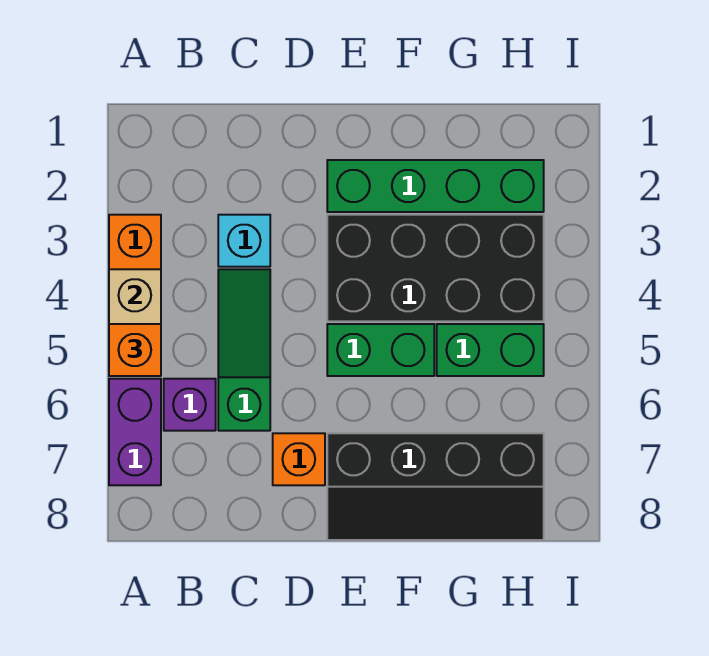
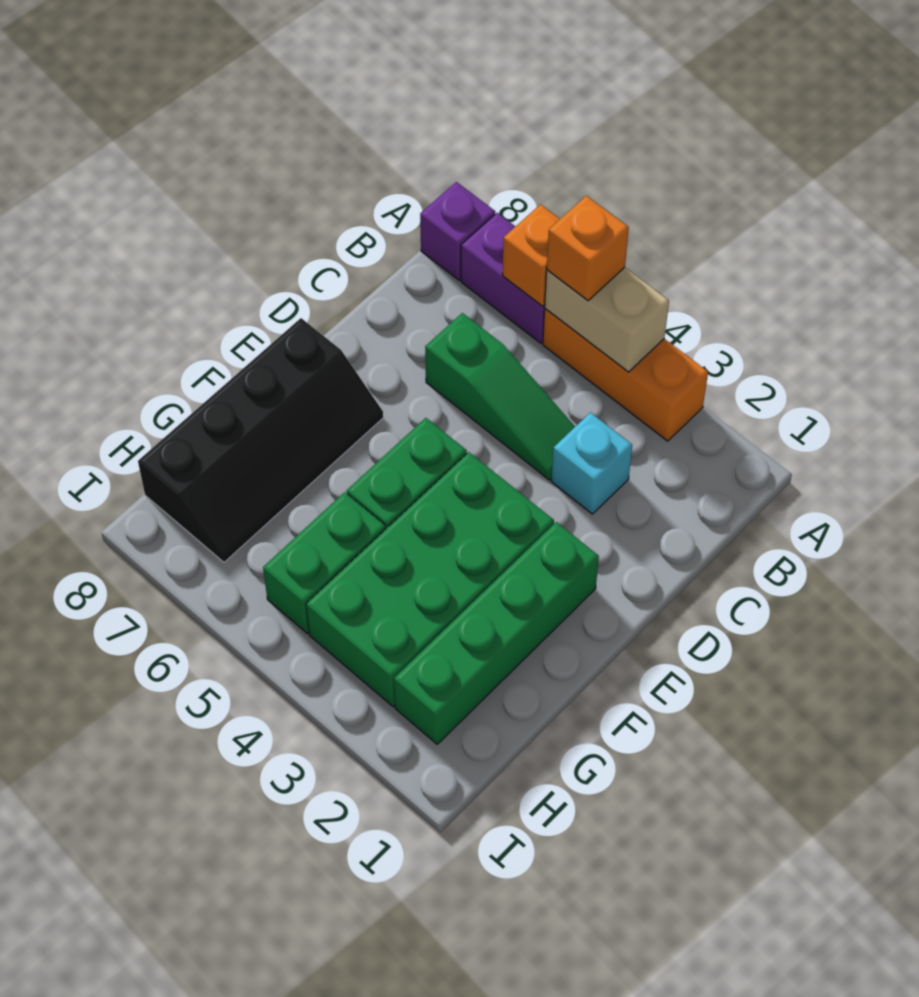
purple brick B6 level 1 -> purple brick A8 level 1
orange brick D7 level 1 -> orange brick A6 level 2
black brick E3:H4 level 1 -> green brick E3:H4 level 1
black slope E7:H8 level 1 top 7 -> black slope E7:H8 level 1 top 8

